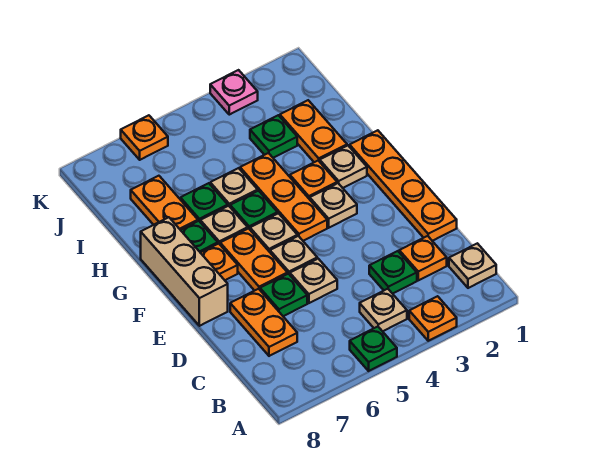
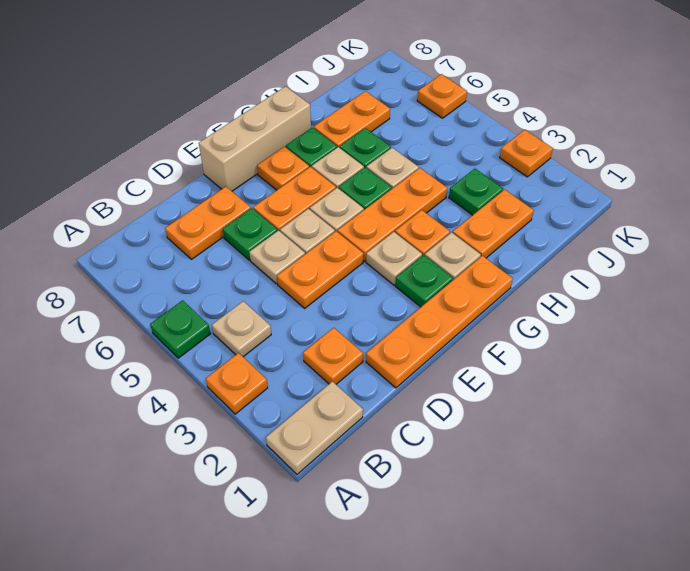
tan plate B1 level 1 -> tan plate A1:B1 level 1
green plate C3 level 1 -> green plate F2 level 1
none -> orange plate D4:E4 level 1
pink plate K3 level 1 -> orange plate K3 level 1

